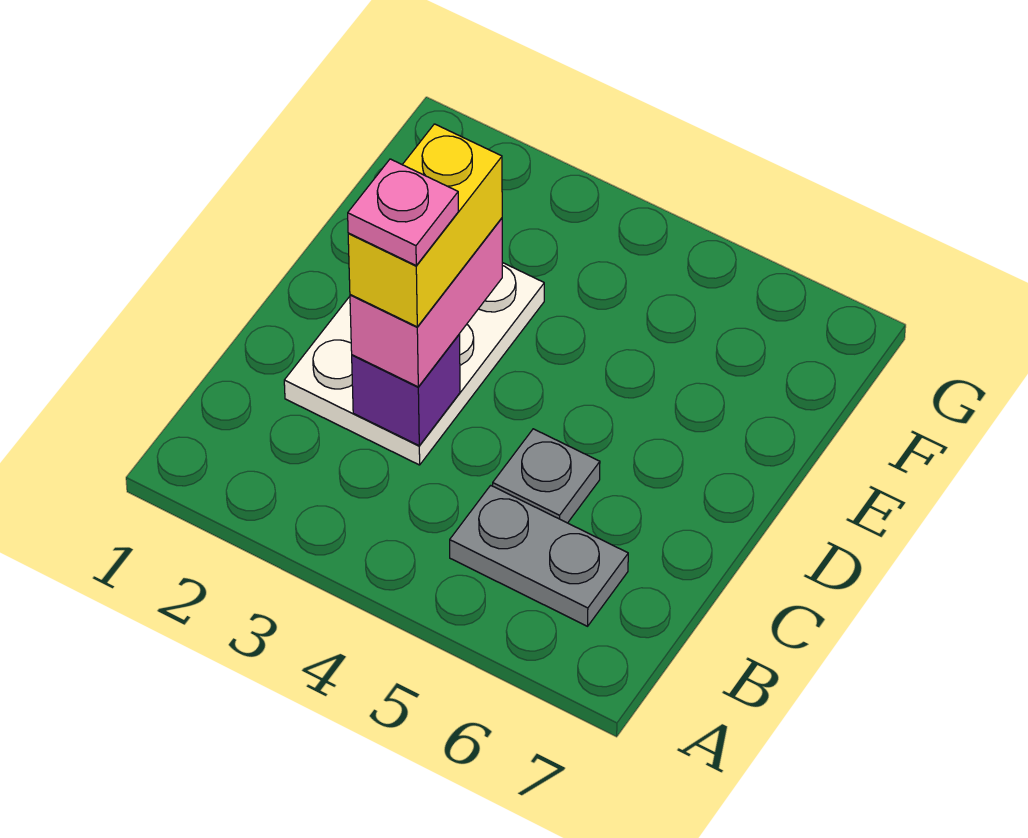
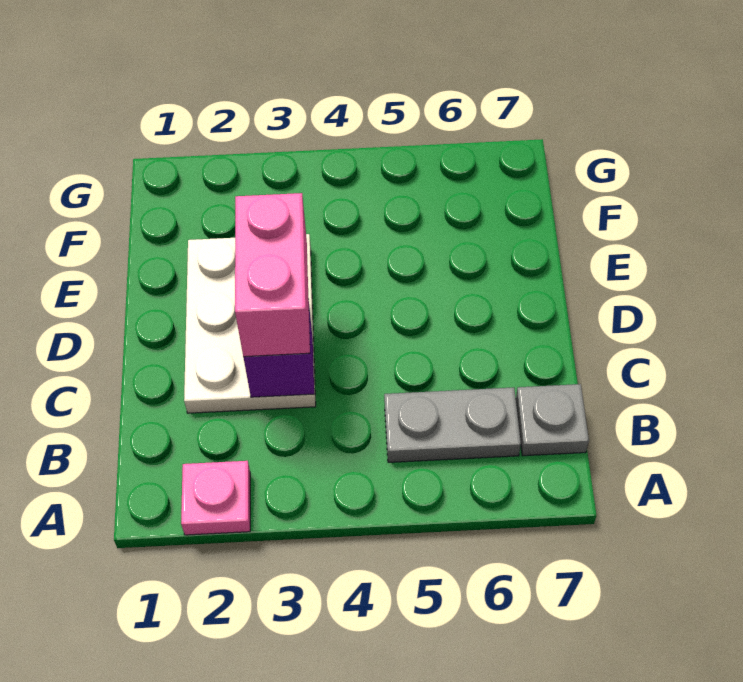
yellow brick C3:D3 level 4 -> none
pink plate C3 level 5 -> pink plate A2 level 1
grey plate C5 level 1 -> grey plate B7 level 1

